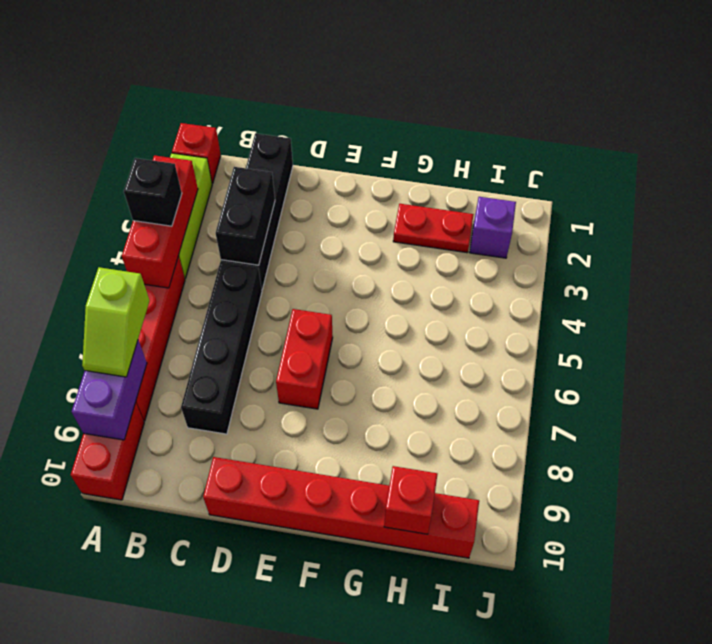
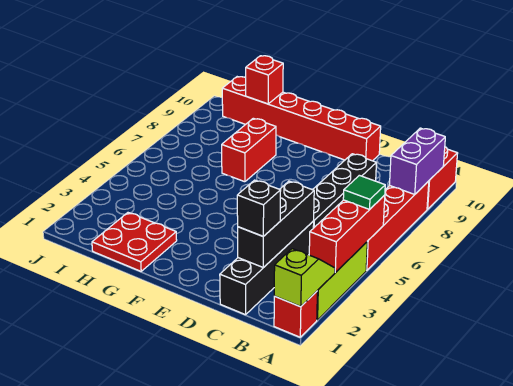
black brick A4 level 3 -> black brick C2 level 3
none -> green tile A5 level 3
lime slope A7:A8 level 3 top 7 -> lime slope A1:A2 level 2 top 1
black brick C3:C4 level 2 -> black brick C2:C4 level 2
red brick E6:E7 level 1 -> red brick G7:G8 level 1
red plate G2:H2 level 1 -> red plate G1:H2 level 1
purple brick I2 level 1 -> none

